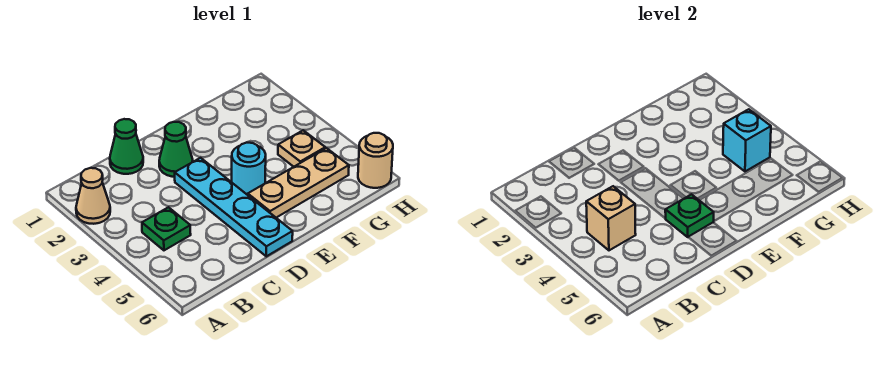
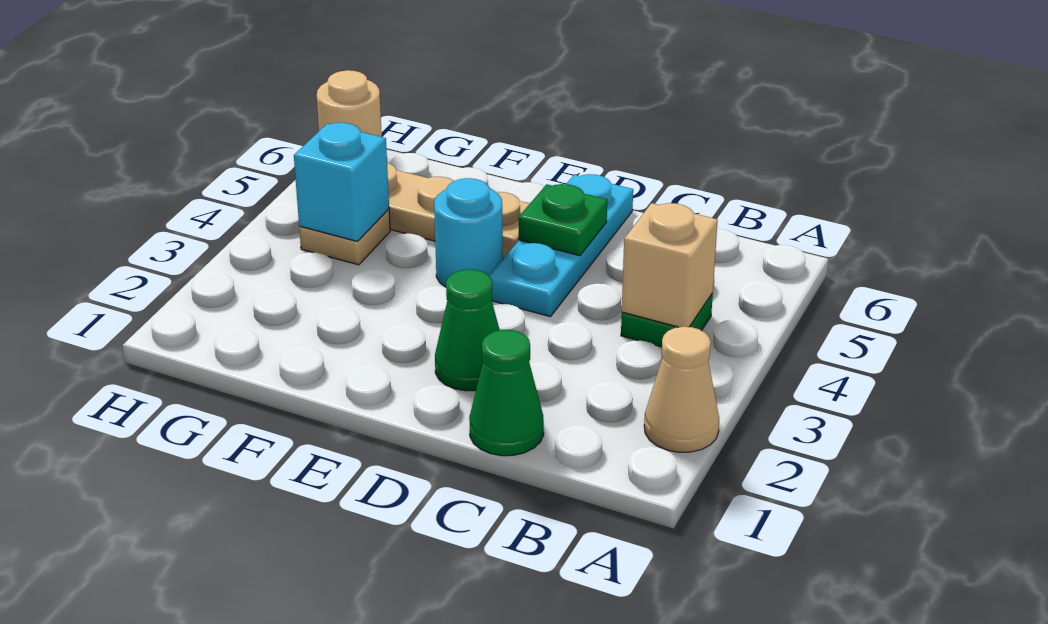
cyan plate D3:D6 level 1 -> cyan plate D4:D6 level 1

